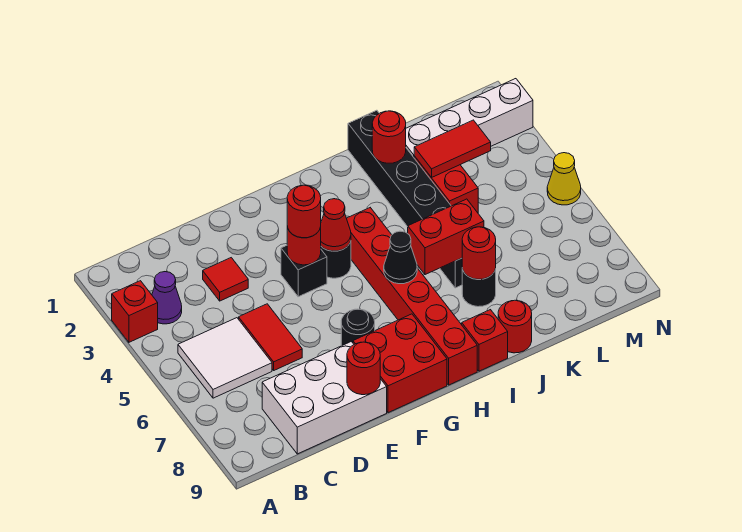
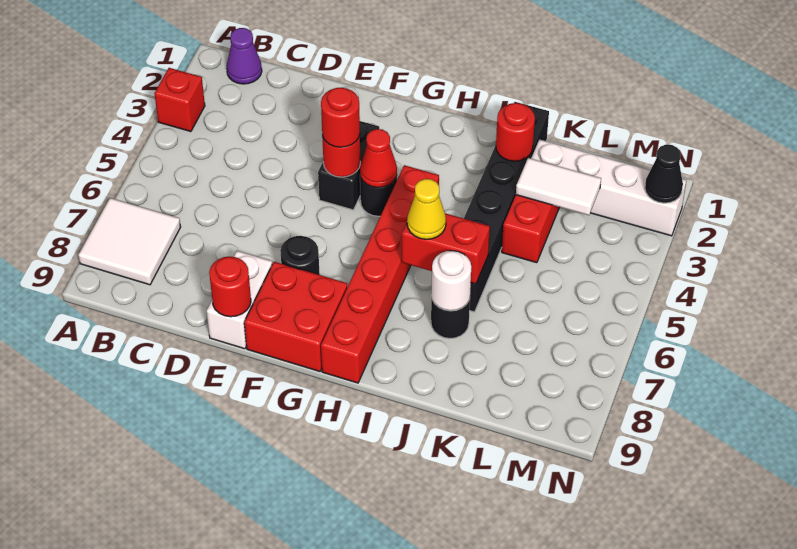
purple cone B3 level 1 -> purple cone B1 level 1
white tile B5:C6 level 1 -> white tile A7:B8 level 1
white brick C8:E9 level 1 -> white brick E8:E9 level 1
red tile D3 level 1 -> none
red tile D5:D6 level 1 -> none
black brick F4 level 1 -> black brick F3:F4 level 1
black cone H6 level 2 -> black cone N2 level 2
red brick I9 level 1 -> none
red round brick J7 level 2 -> white round brick J7 level 2
red round brick J9 level 1 -> none
red tile K3:L3 level 2 -> white tile K3:L3 level 2
yellow cone N5 level 1 -> yellow cone I6 level 3

